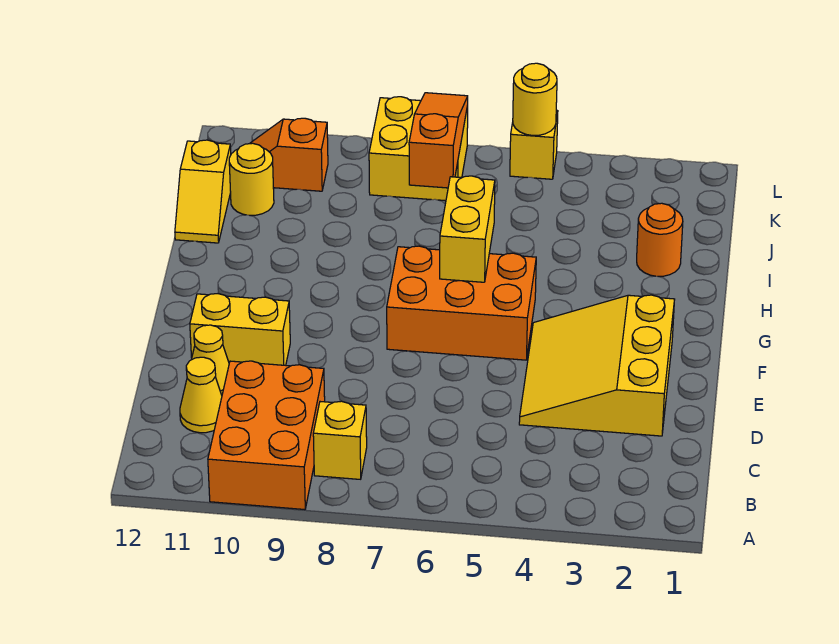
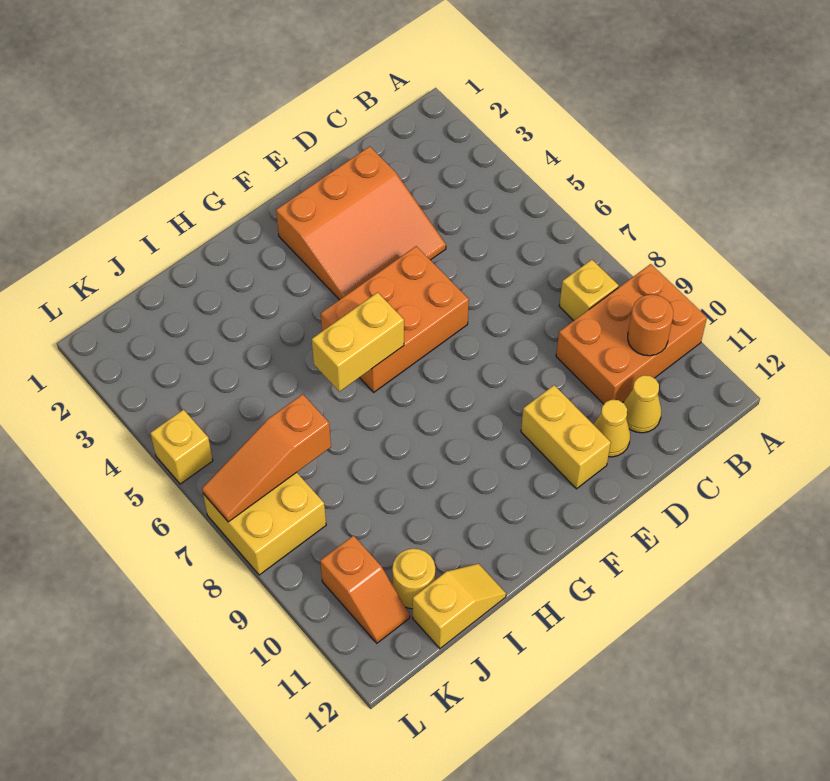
yellow slope D2:F4 level 1 top 2 -> orange slope D2:F4 level 1 top 2
orange brick F5:G7 level 1 -> orange brick E5:G6 level 1
orange round brick I2 level 1 -> orange round brick B10 level 2
yellow round brick L5 level 2 -> none

